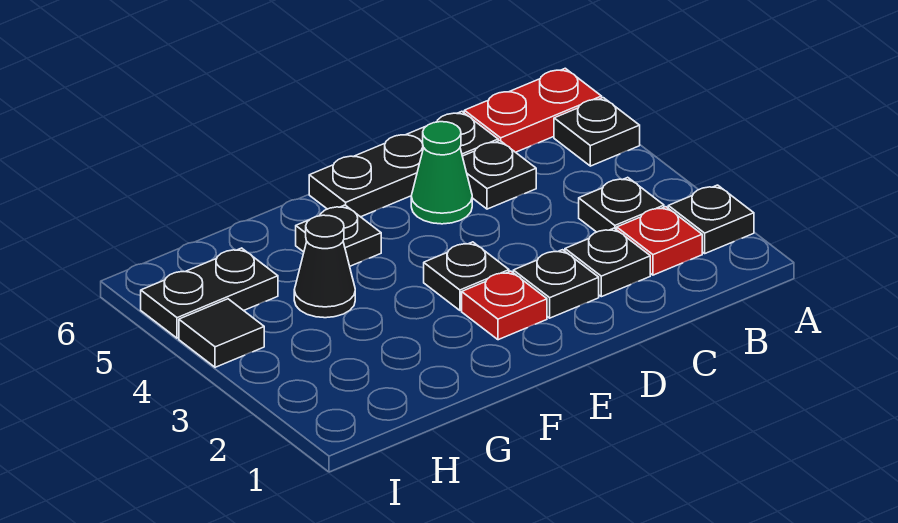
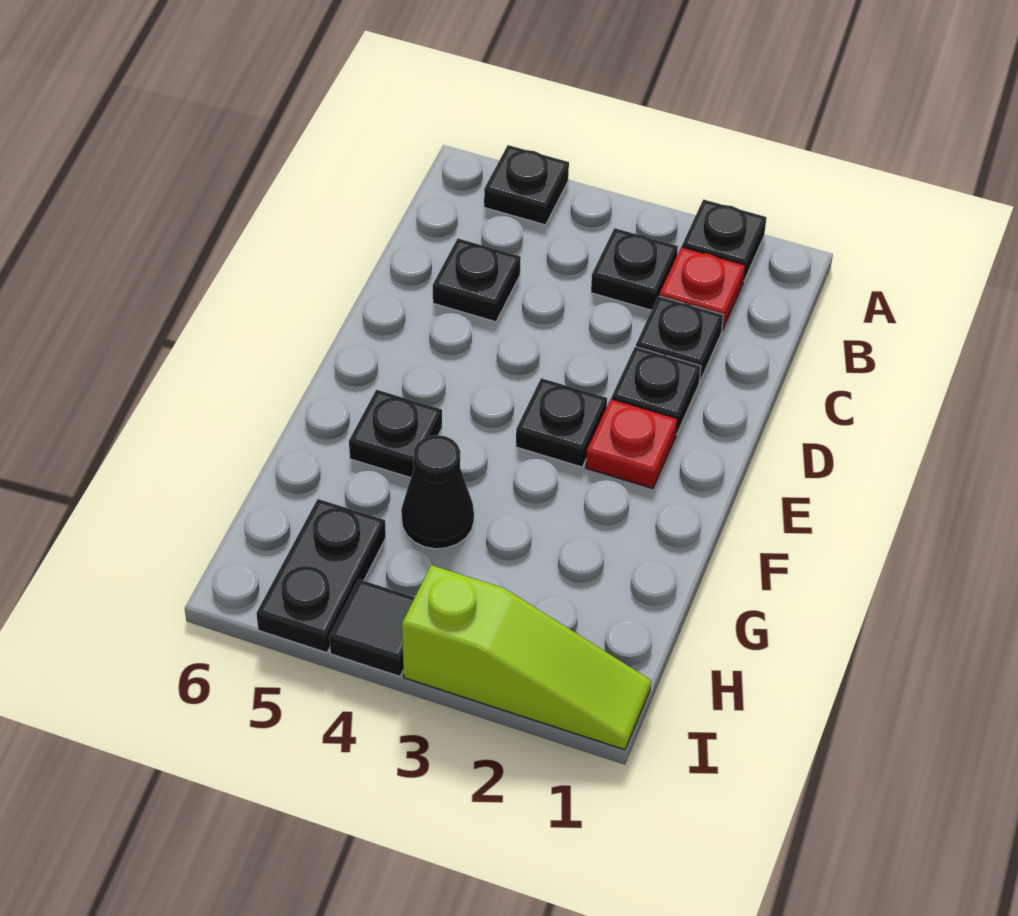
red plate A6:B6 level 1 -> none
black plate C6:E6 level 1 -> none
green cone D5 level 1 -> none
none -> lime slope I1:I3 level 1 top 3

